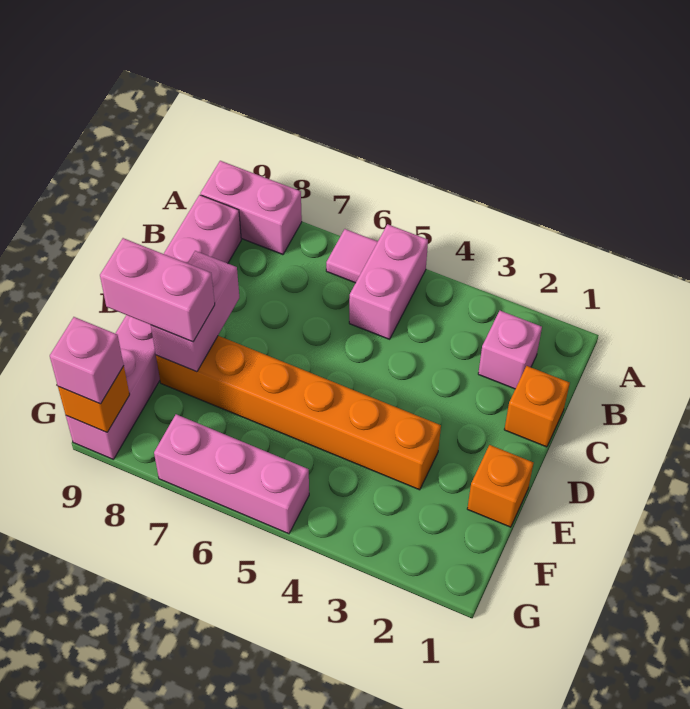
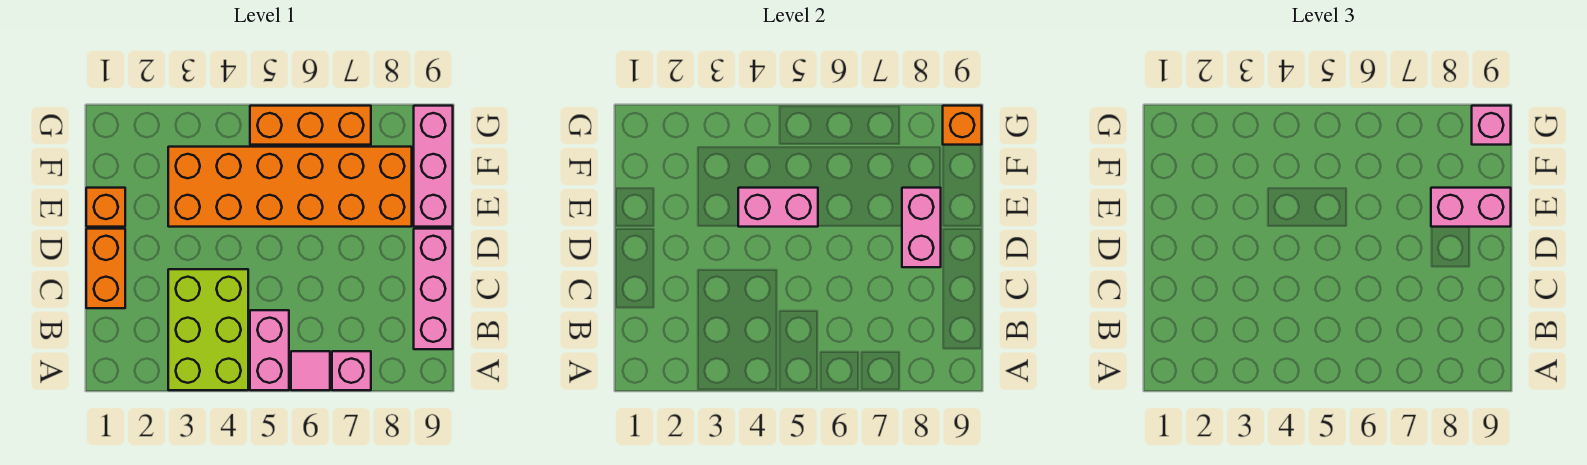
none -> lime brick A3:C4 level 1
pink brick A8:A9 level 1 -> pink brick E4:E5 level 2
pink brick B2 level 1 -> pink brick A7 level 1
orange brick C1 level 1 -> orange brick C1:D1 level 1
orange brick E3:E8 level 1 -> orange brick E3:F8 level 1
pink brick G5:G7 level 1 -> orange brick G5:G7 level 1

